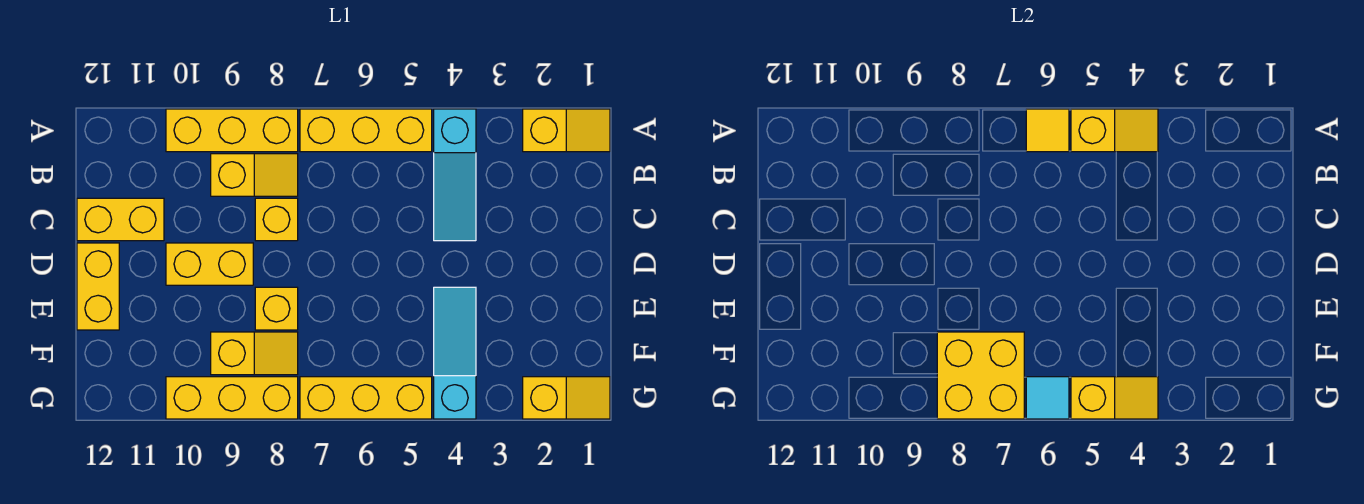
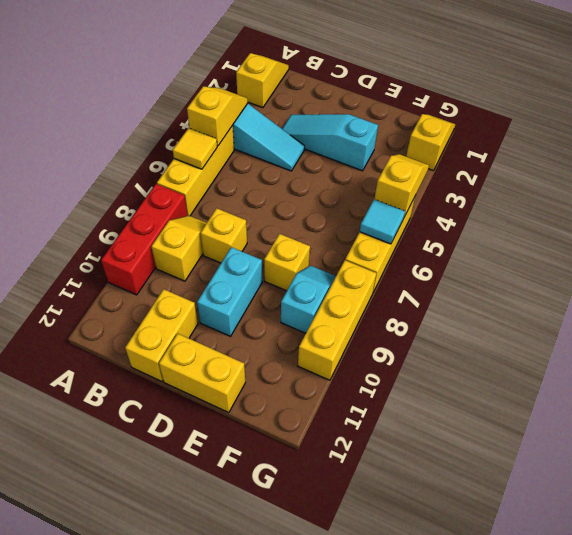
yellow brick A8:A10 level 1 -> red brick A8:A10 level 1
yellow brick D9:D10 level 1 -> cyan brick D9:D10 level 1
cyan slope E4:G4 level 1 top G -> cyan slope C3:E3 level 1 top E
yellow brick F7:G8 level 2 -> none
yellow slope F8:F9 level 1 top 9 -> cyan slope F8:F9 level 1 top 9

